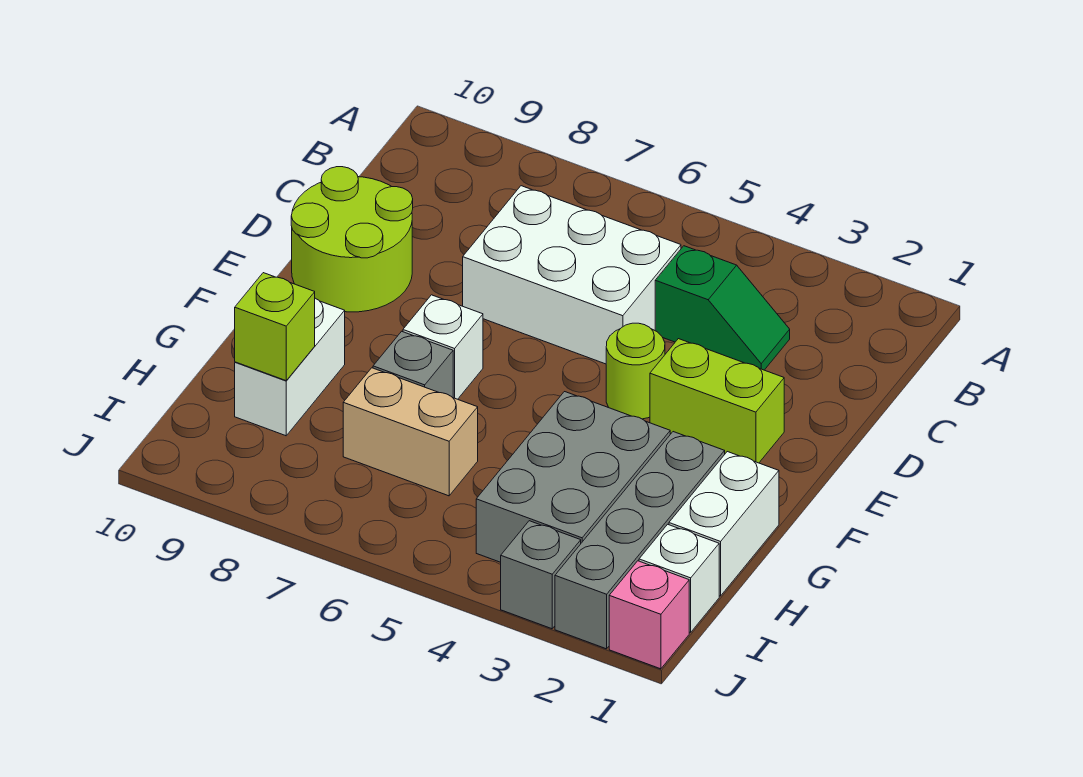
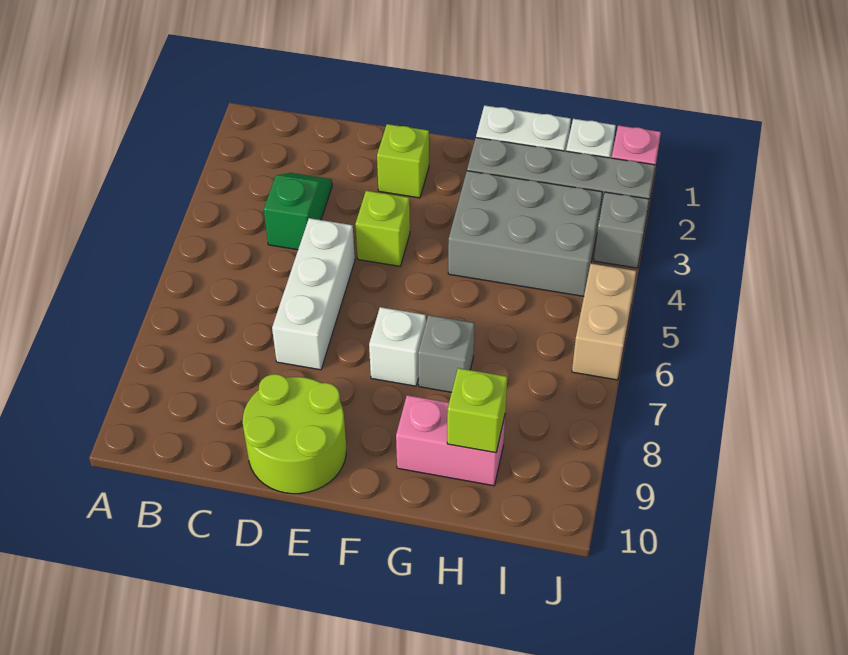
white brick C5:D7 level 1 -> white brick D5:D7 level 1
lime brick E2:E3 level 1 -> lime brick E2 level 1
lime round brick E4 level 1 -> lime brick E4 level 1
white brick G9:H9 level 1 -> pink brick G9:H9 level 1
tan brick H6:H7 level 1 -> tan brick J5:J6 level 1

